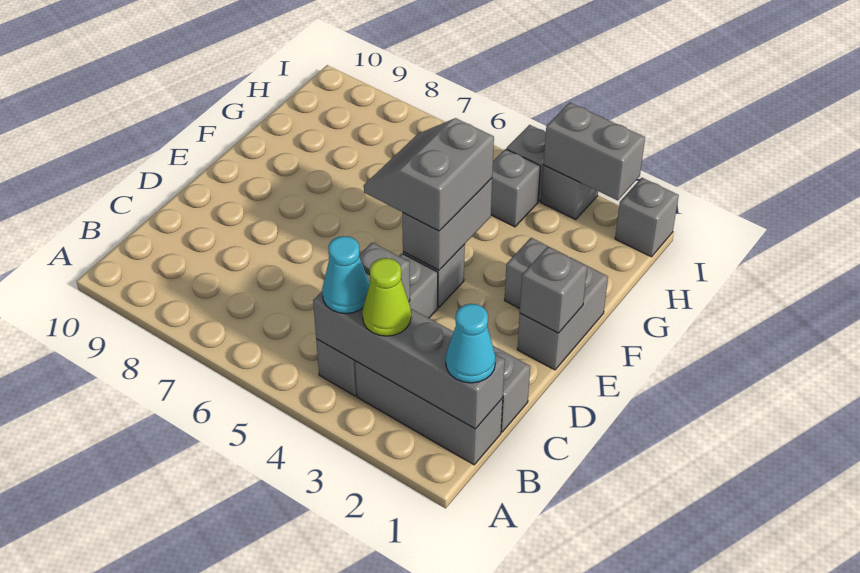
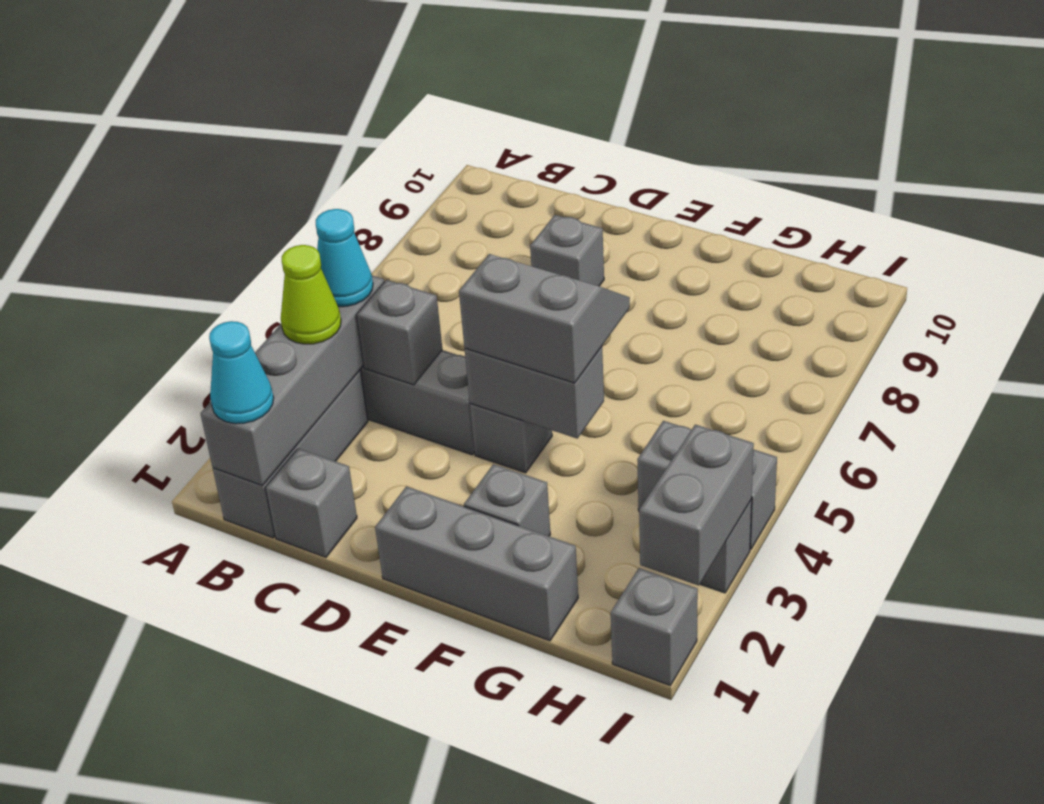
grey brick E1:F1 level 1 -> grey brick E1:G1 level 1
grey brick E1 level 2 -> grey brick D8 level 1

